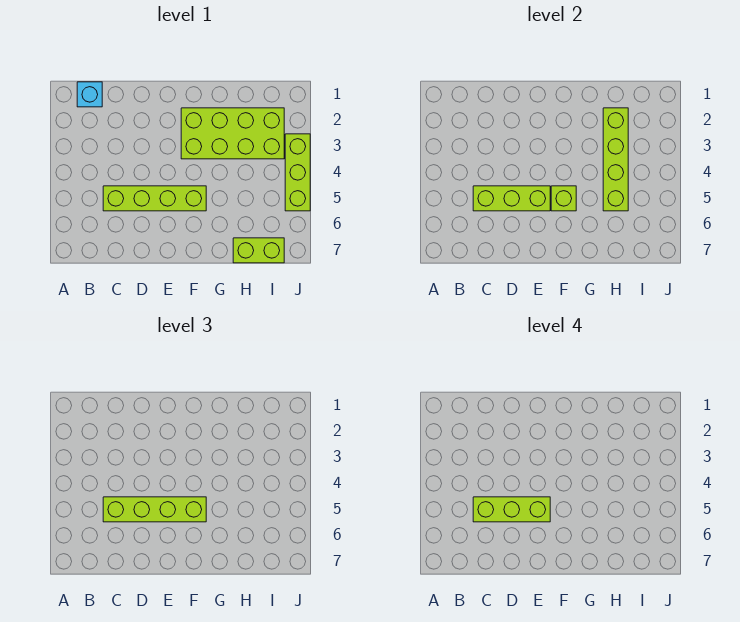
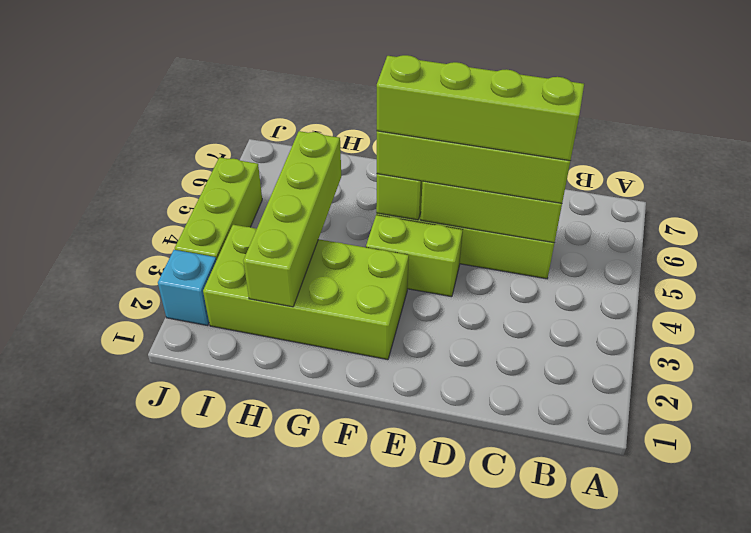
cyan brick B1 level 1 -> cyan brick J2 level 1
lime brick C5:E5 level 4 -> lime brick C5:F5 level 4
lime brick H7:I7 level 1 -> lime brick E4:F4 level 1

